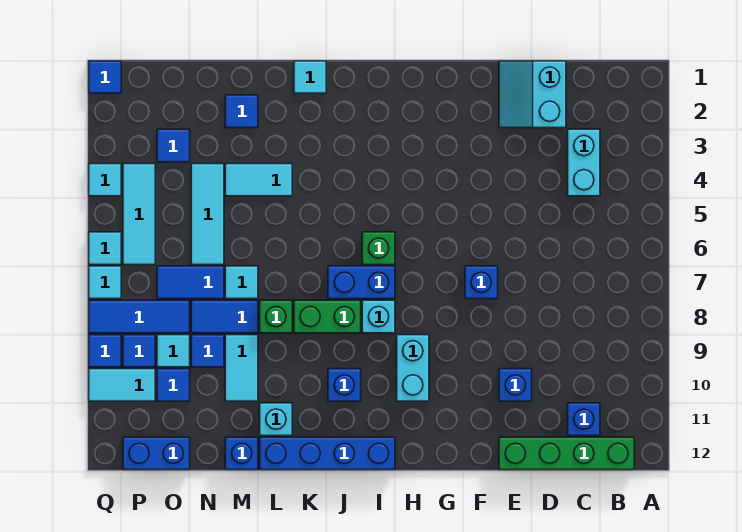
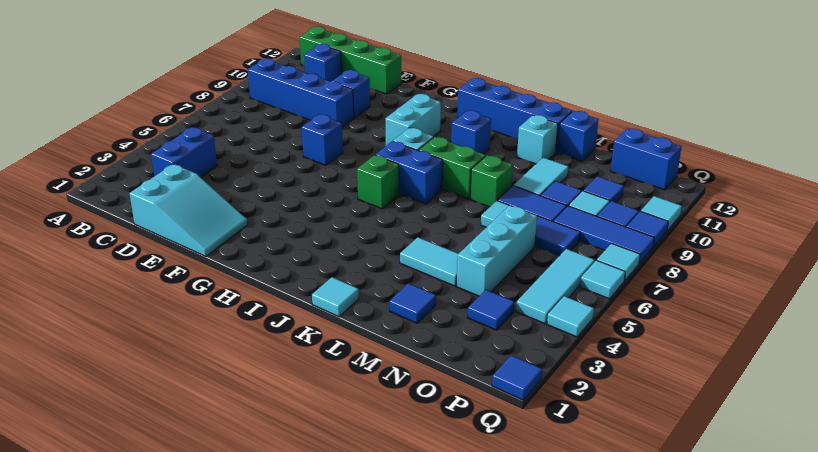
none -> blue brick B9:E9 level 1
cyan brick C3:C4 level 1 -> blue brick C3:C4 level 1
cyan slope D1:E2 level 1 top D -> cyan slope D1:F2 level 1 top D
cyan tile N4:N6 level 1 -> cyan brick N4:N6 level 1
cyan tile P10:Q10 level 1 -> cyan tile Q10 level 1

